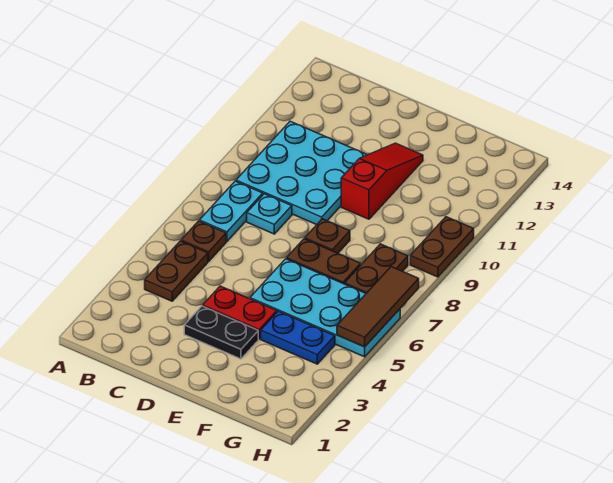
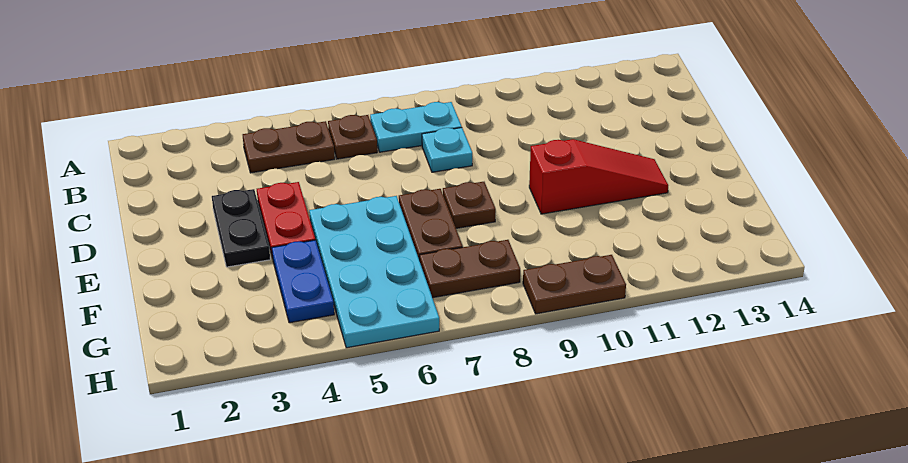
cyan plate B9:D11 level 1 -> none
brown tile H5:H7 level 2 -> none

